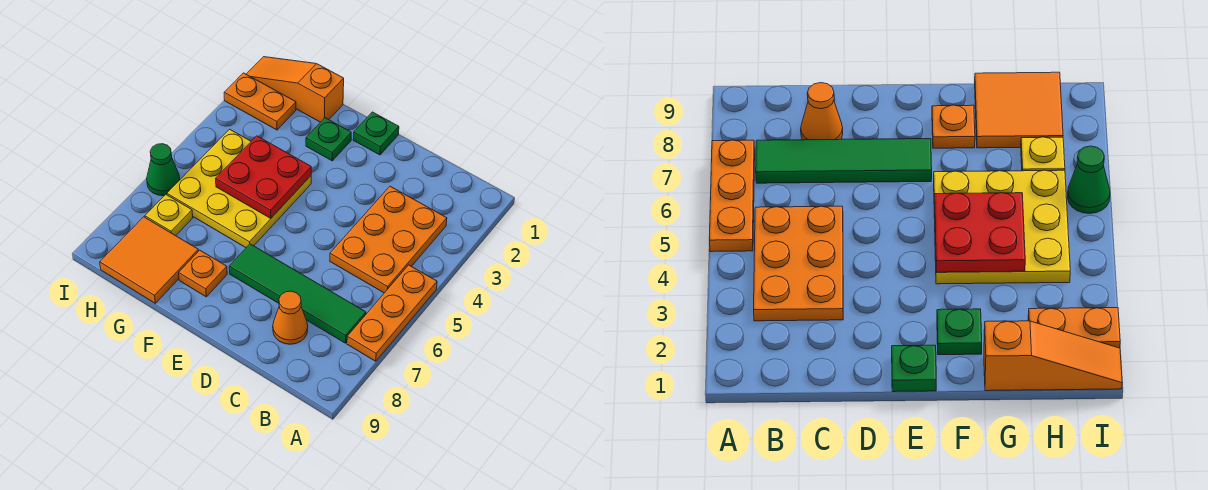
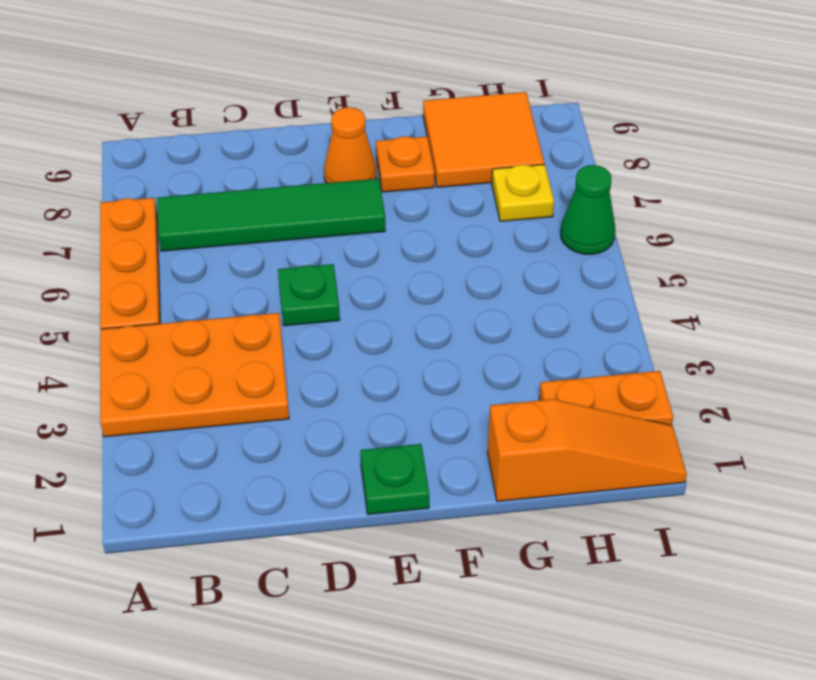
orange plate B3:C5 level 1 -> orange plate A3:C4 level 1
orange cone C8 level 1 -> orange cone E8 level 1
green plate F2 level 1 -> green plate D5 level 1
yellow plate F4:H6 level 1 -> none
red plate F4:G5 level 2 -> none

